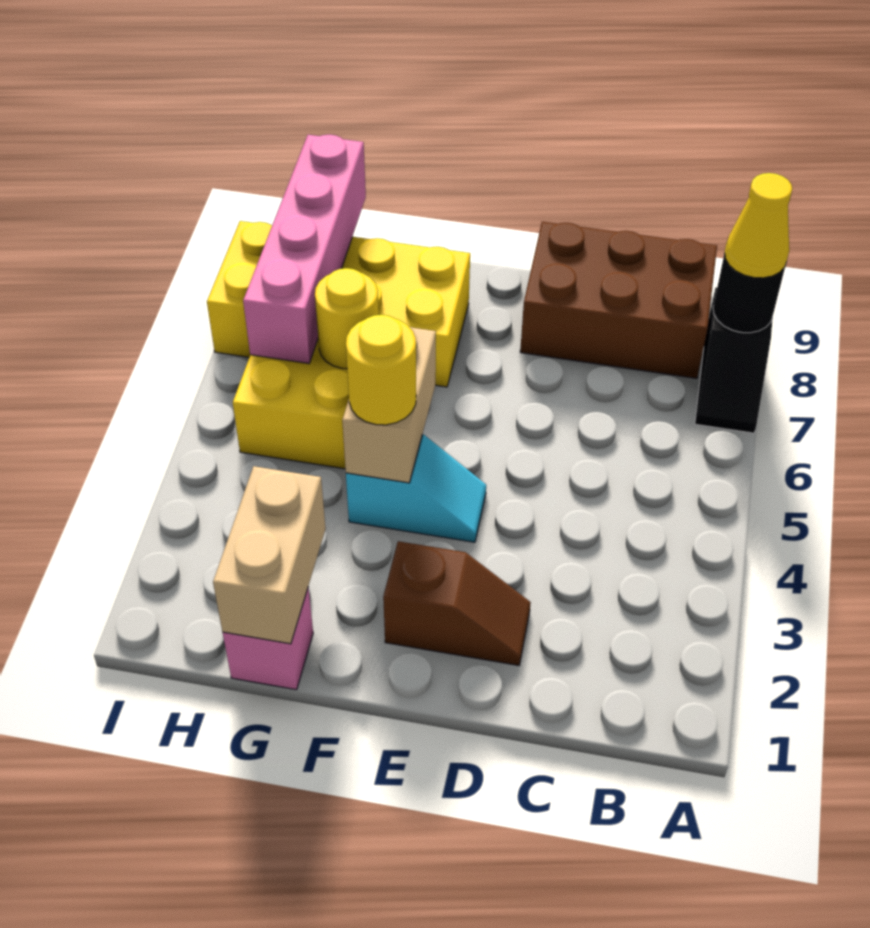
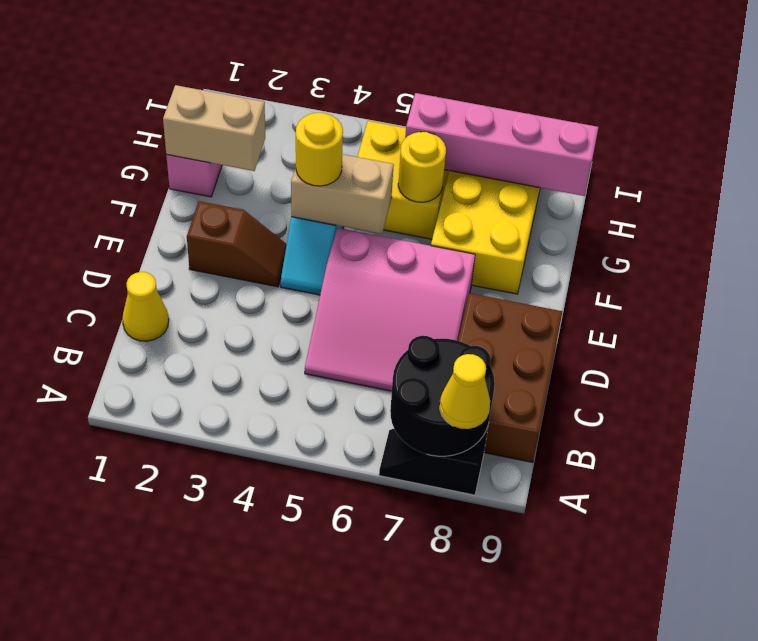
black round brick A8 level 2 -> black round brick A7:B8 level 2
none -> yellow cone C1 level 1
none -> pink slope C5:E7 level 1 top E
brown slope D2:E2 level 1 top E -> brown slope E2:E3 level 1 top 2

